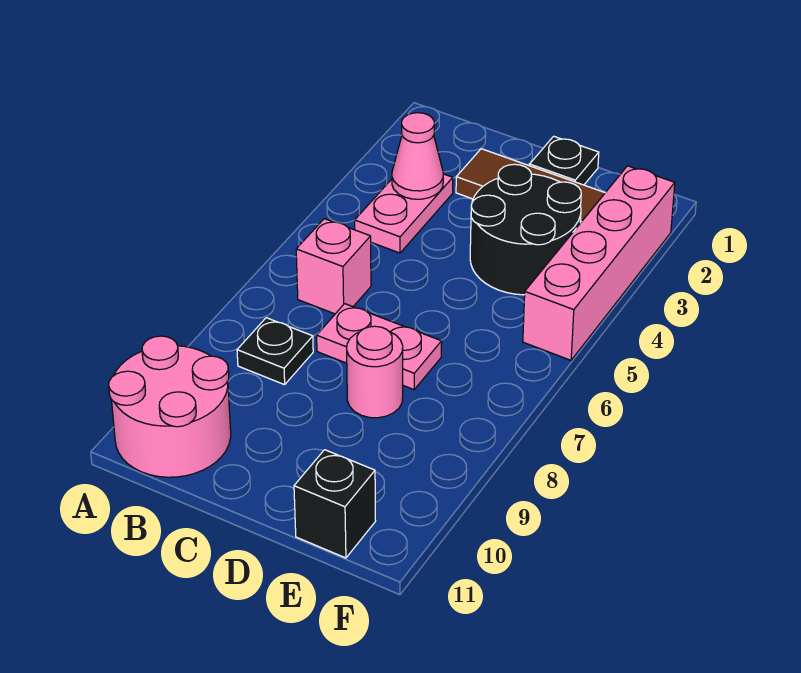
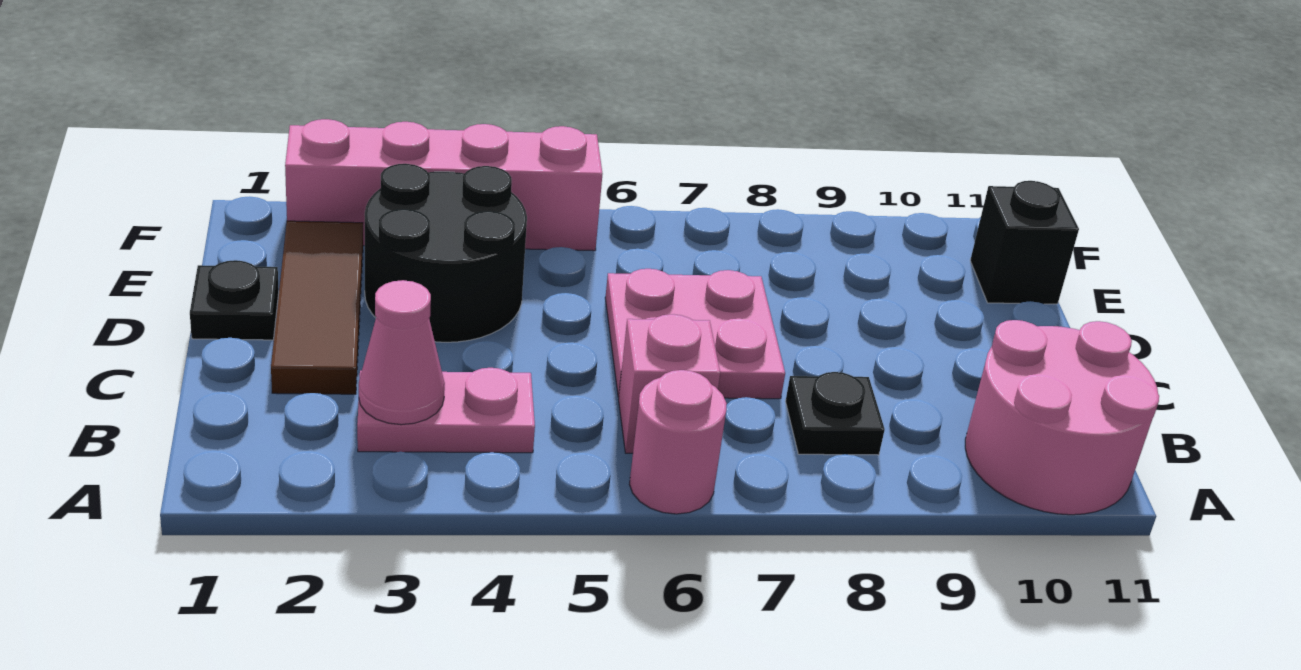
pink plate C7:D7 level 1 -> pink plate C6:D7 level 1
pink round brick D8 level 1 -> pink round brick A6 level 1

